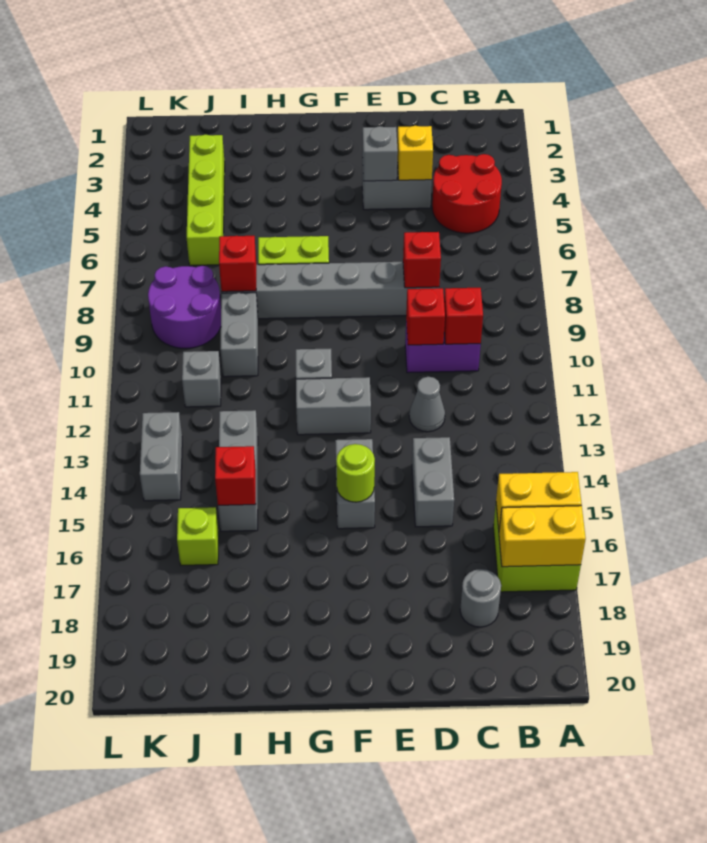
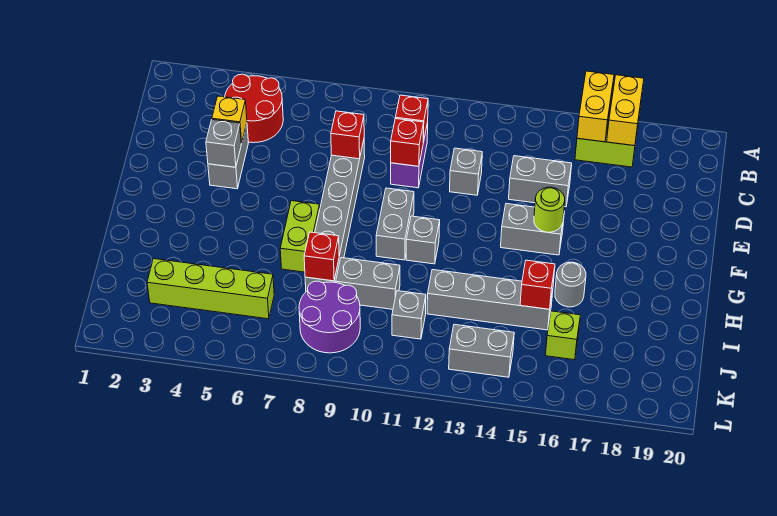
grey round brick C18 level 1 -> grey round brick H16 level 1
grey cone D12 level 1 -> grey brick D12 level 1
grey brick F12:G12 level 1 -> grey brick F10:G10 level 1
grey brick I13:I15 level 1 -> grey brick I12:I15 level 1

